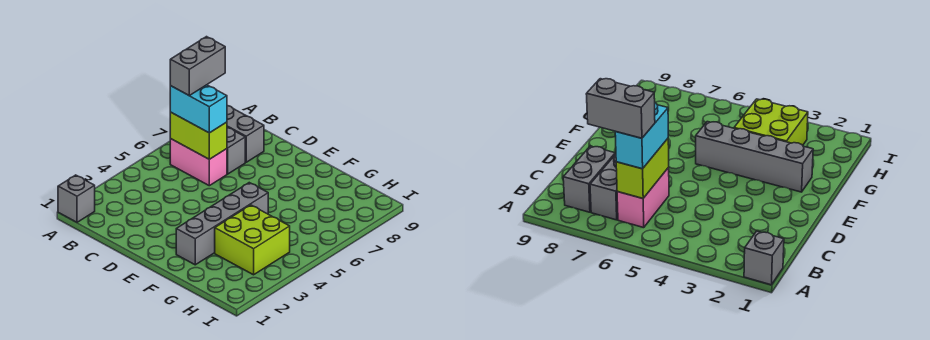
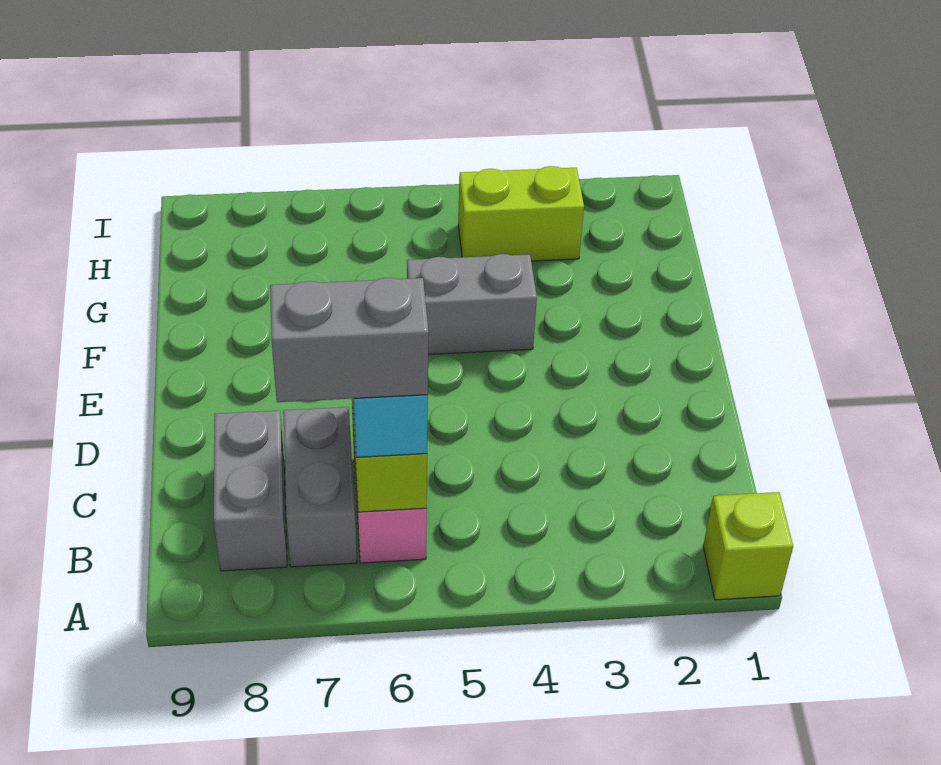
grey brick A1 level 1 -> lime brick A1 level 1
grey brick F2:F5 level 1 -> grey brick F4:F5 level 1
lime brick G3:H4 level 1 -> lime brick H3:H4 level 1

